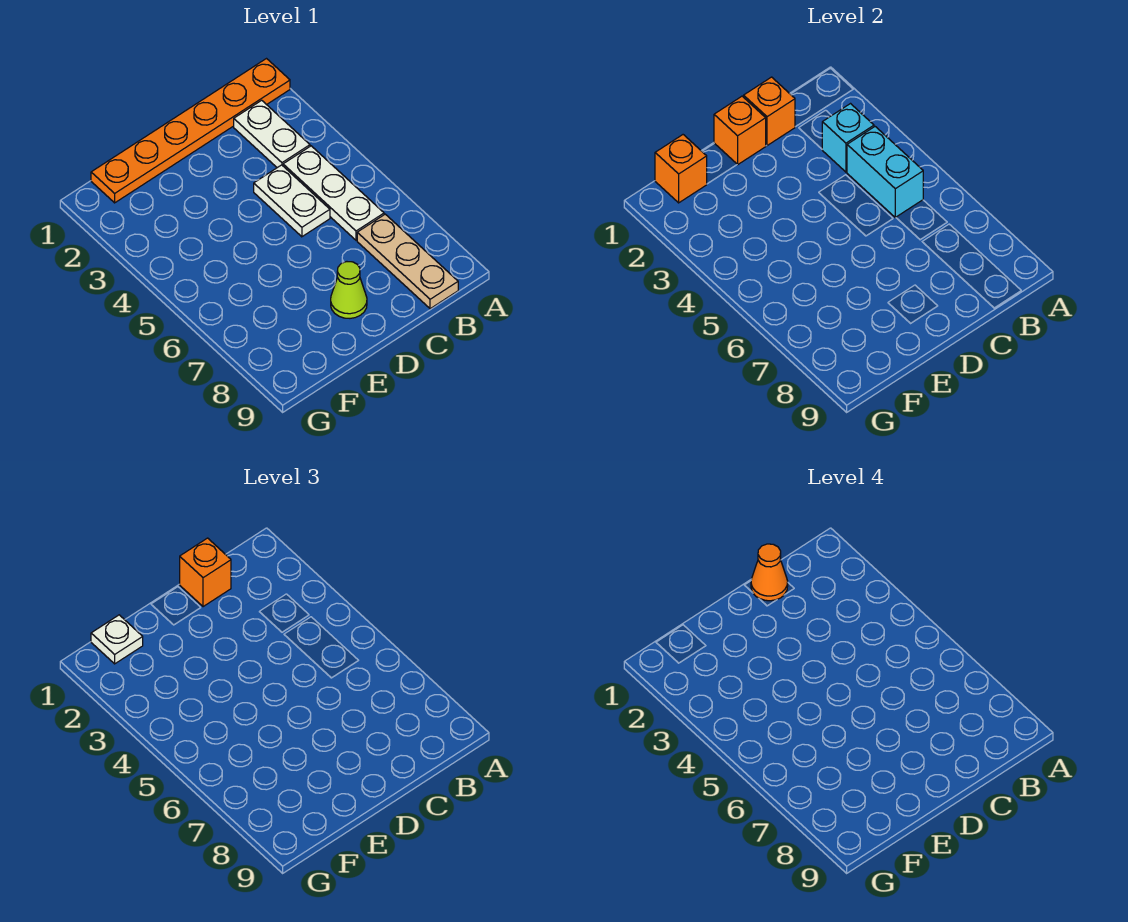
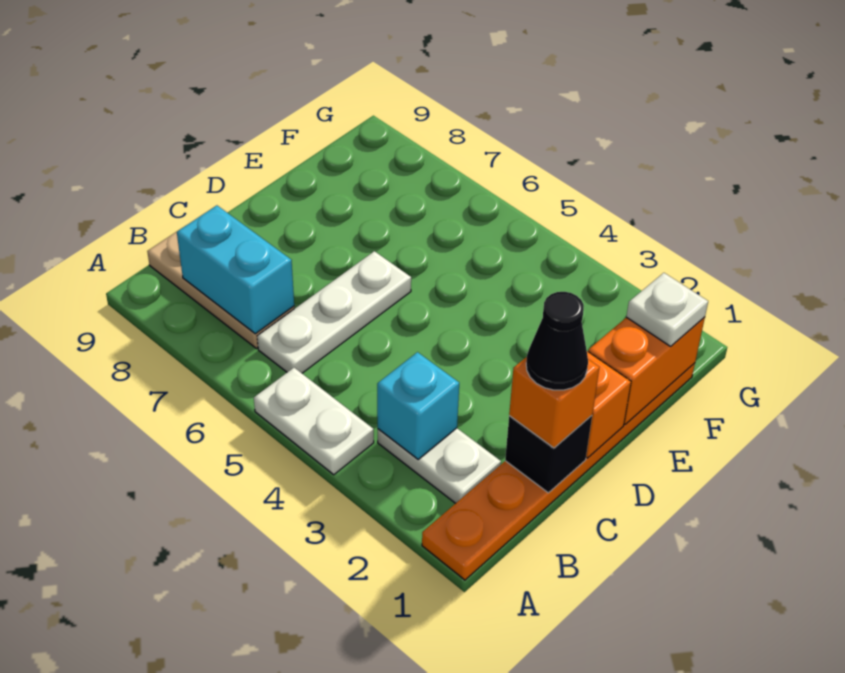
white plate B4:B6 level 1 -> white plate B6:D6 level 1
cyan brick B4:B5 level 2 -> cyan brick B7:B8 level 2
orange brick C1 level 2 -> black brick C1 level 2
orange cone C1 level 4 -> black cone C1 level 4
white plate C4:C5 level 1 -> white plate A4:A5 level 1
lime cone D8 level 1 -> none
orange brick F1 level 2 -> orange brick E1:F1 level 2

